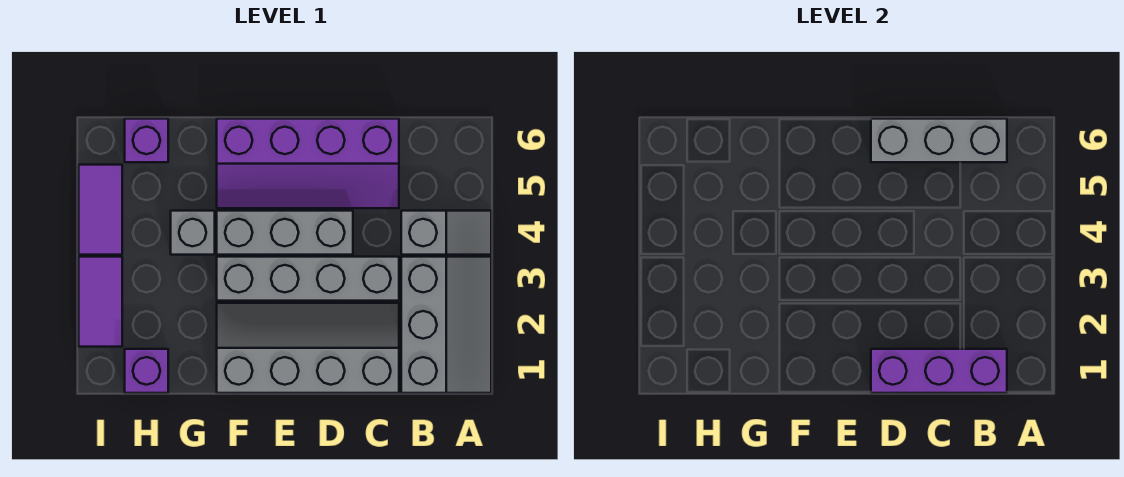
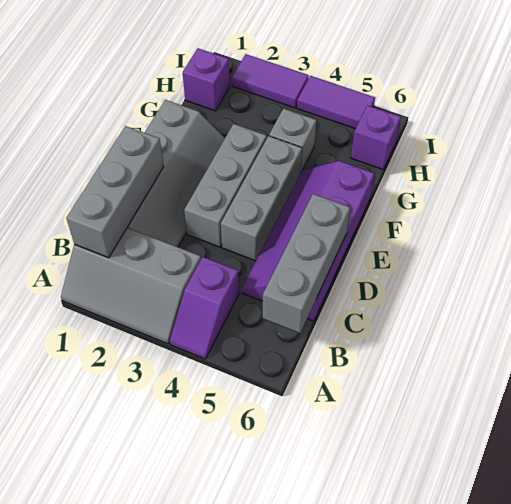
grey slope A4:B4 level 1 top B -> purple slope A4:B4 level 1 top B
purple brick B1:D1 level 2 -> grey brick B1:D1 level 2
grey brick C3:F3 level 1 -> grey brick D3:F3 level 1

